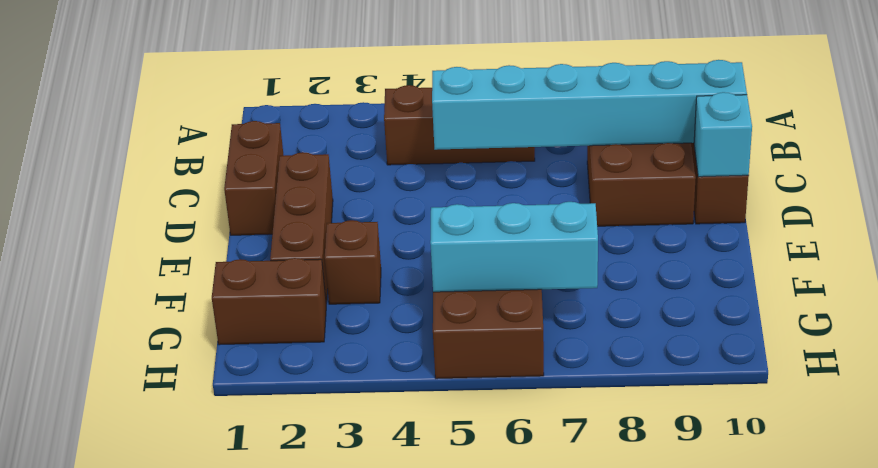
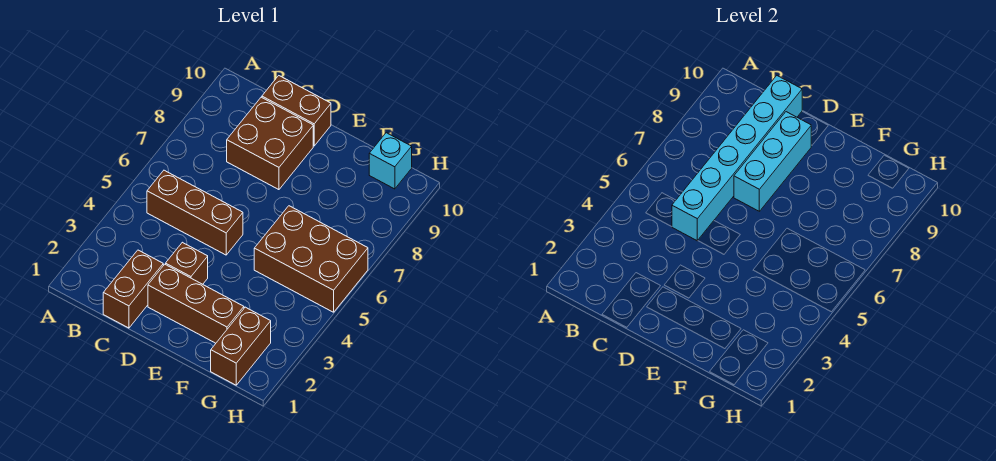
brown brick B4:B6 level 1 -> brown brick B5:D5 level 1
brown brick C1:D1 level 1 -> brown brick C1:C2 level 1
cyan brick D10 level 2 -> cyan brick G10 level 1
brown brick F3 level 1 -> brown brick D3 level 1
cyan brick G5:G7 level 2 -> cyan brick D7:D9 level 2

